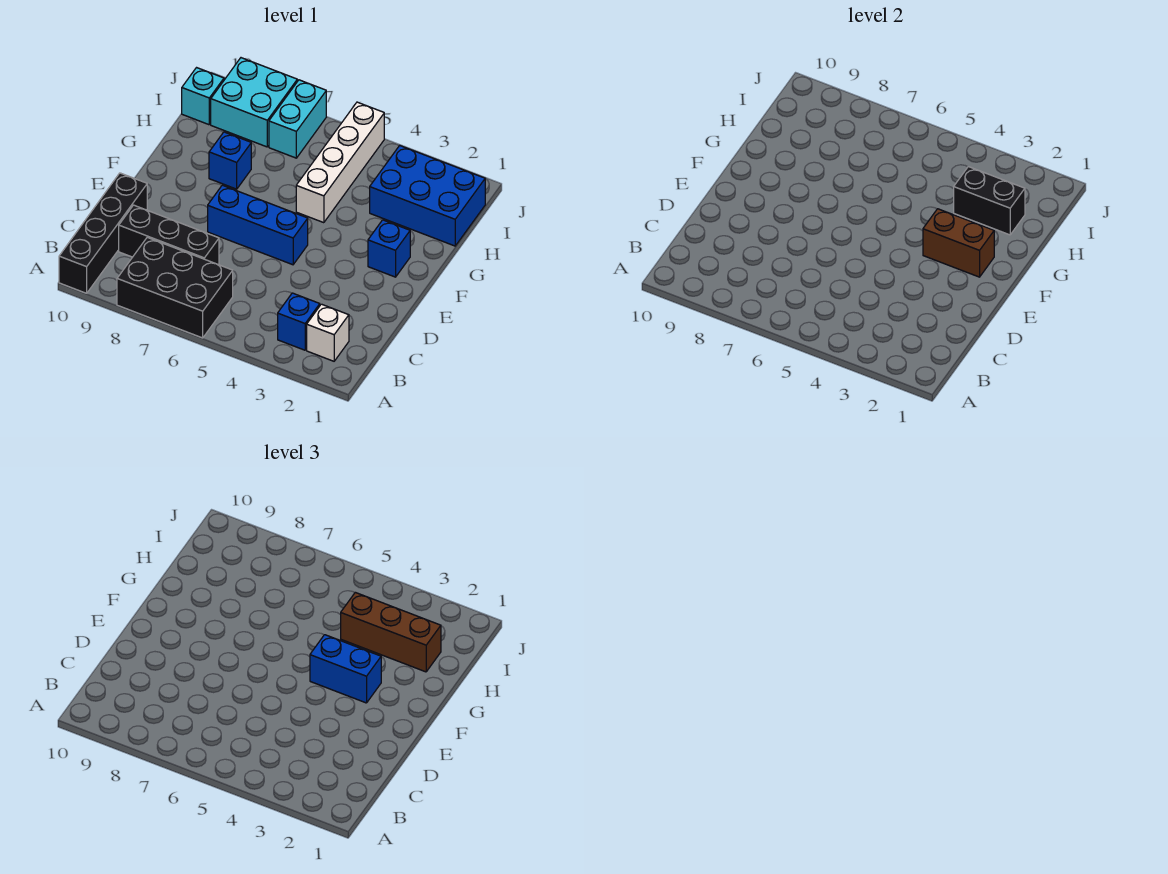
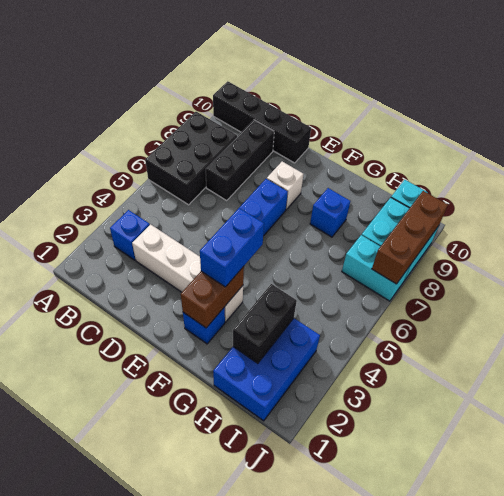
white brick B2 level 1 -> white brick E8 level 1
white brick G5:J5 level 1 -> white brick C3:F3 level 1
brown brick H2:H4 level 3 -> brown brick J7:J9 level 2

